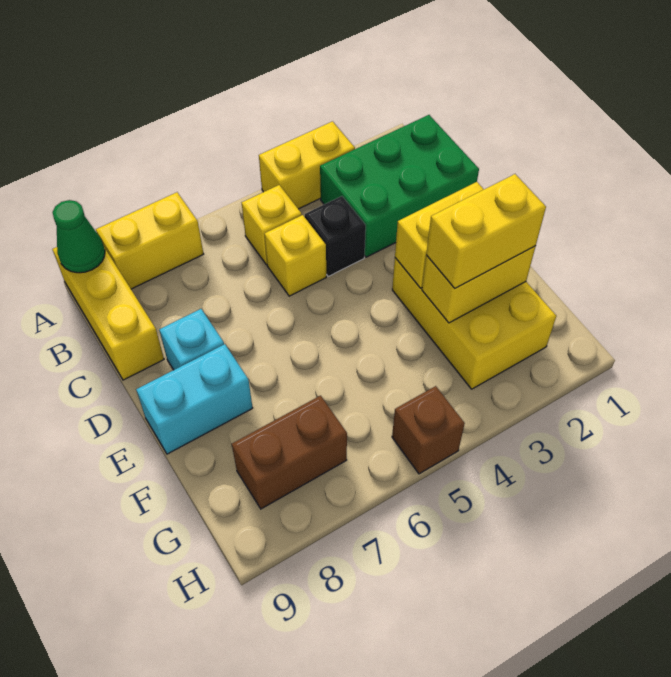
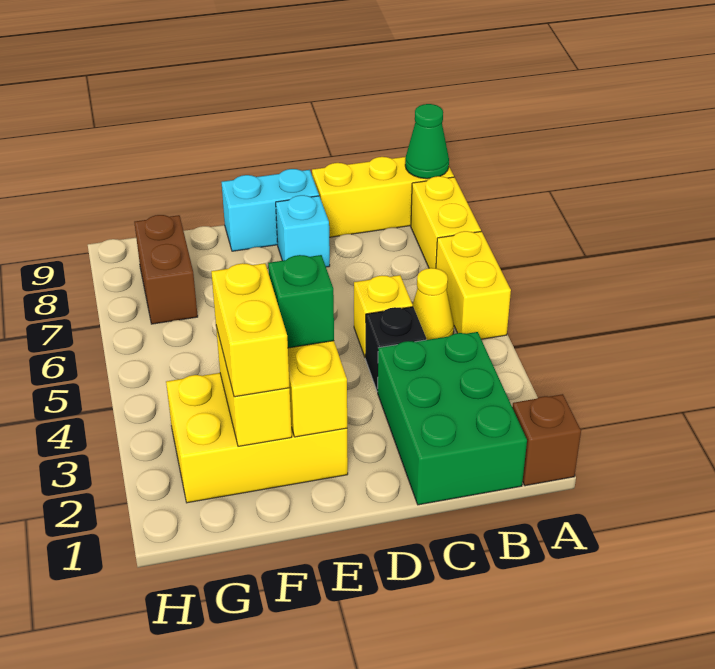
yellow brick A3:A4 level 1 -> yellow brick A5:A6 level 1
yellow brick B5 level 1 -> yellow cone B5 level 1
none -> green brick E3 level 3
cyan brick E8:E9 level 1 -> cyan brick D9:E9 level 1
brown brick H5 level 1 -> brown brick A1 level 1

